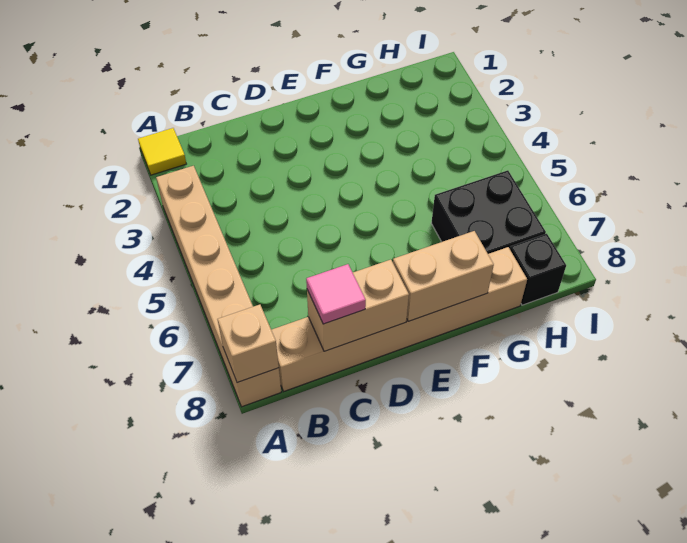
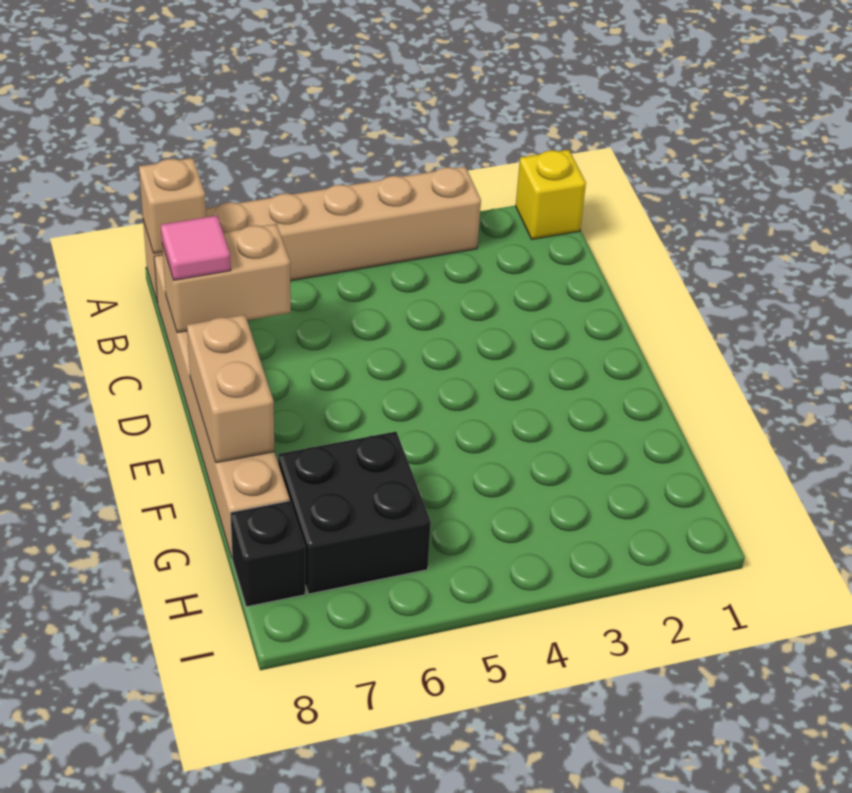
yellow tile A1 level 1 -> yellow brick A1 level 1
tan brick C8:D8 level 2 -> tan brick C7:C8 level 2

